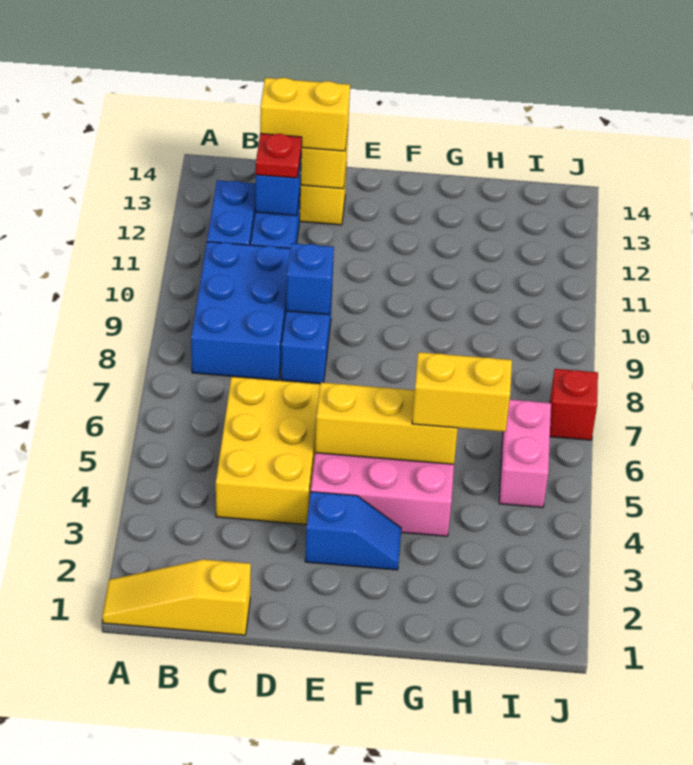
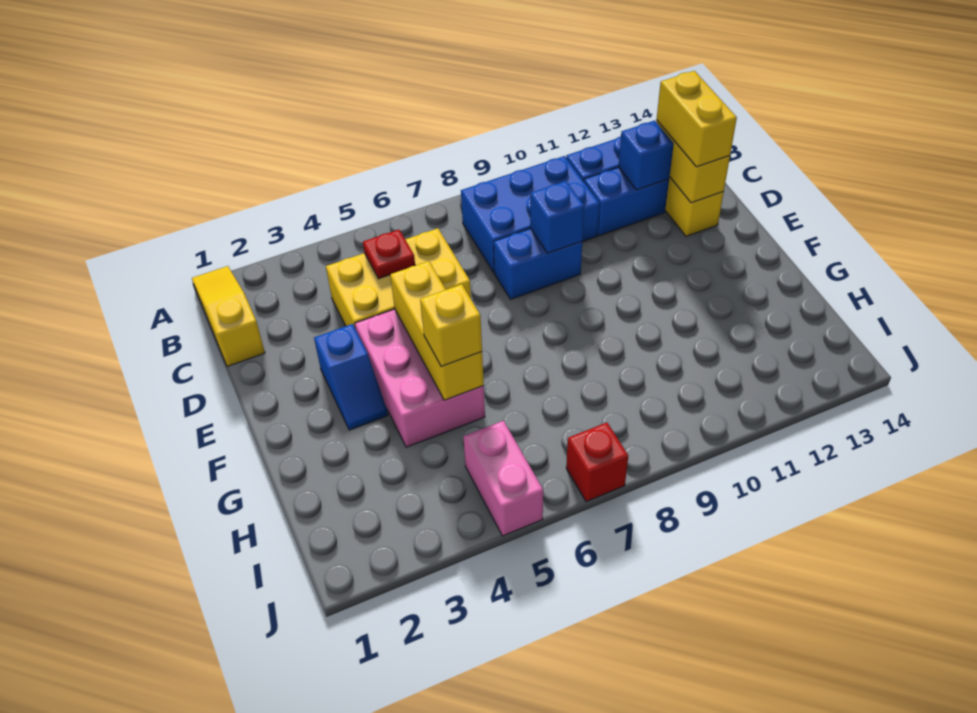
red plate C12 level 3 -> red plate C5 level 2
yellow brick G5:H5 level 3 -> yellow brick G5 level 3
pink brick I5:I6 level 1 -> pink brick I5:J5 level 1

